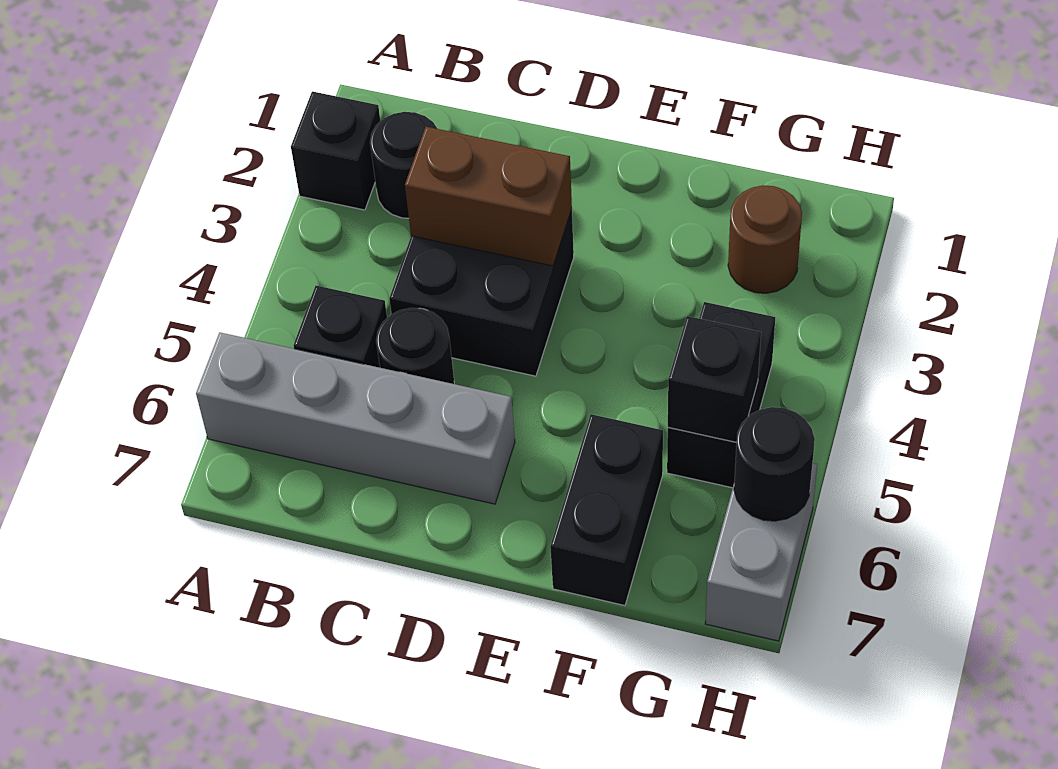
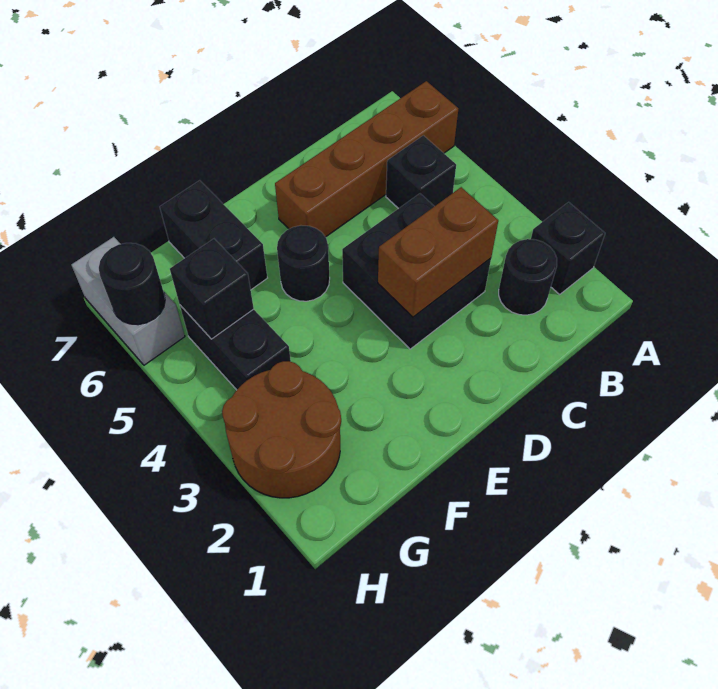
grey brick A6:D6 level 1 -> brown brick A6:D6 level 1
black round brick C5 level 1 -> black round brick E5 level 1
brown round brick G2 level 1 -> brown round brick G2:H3 level 1

